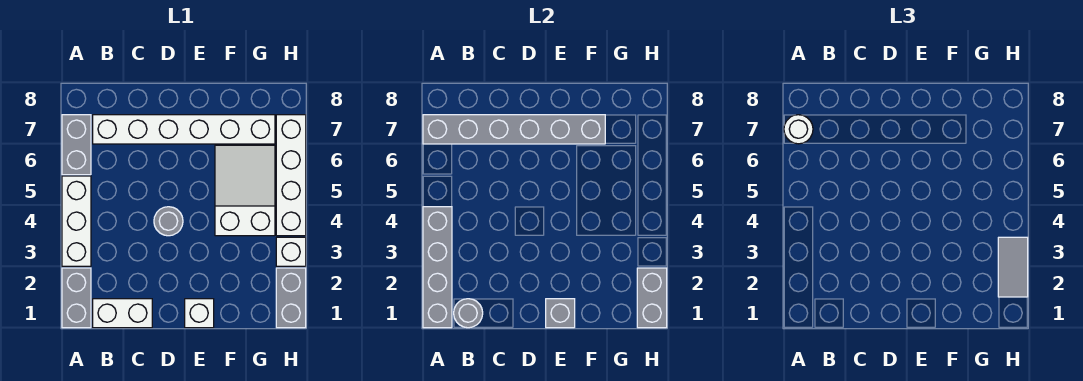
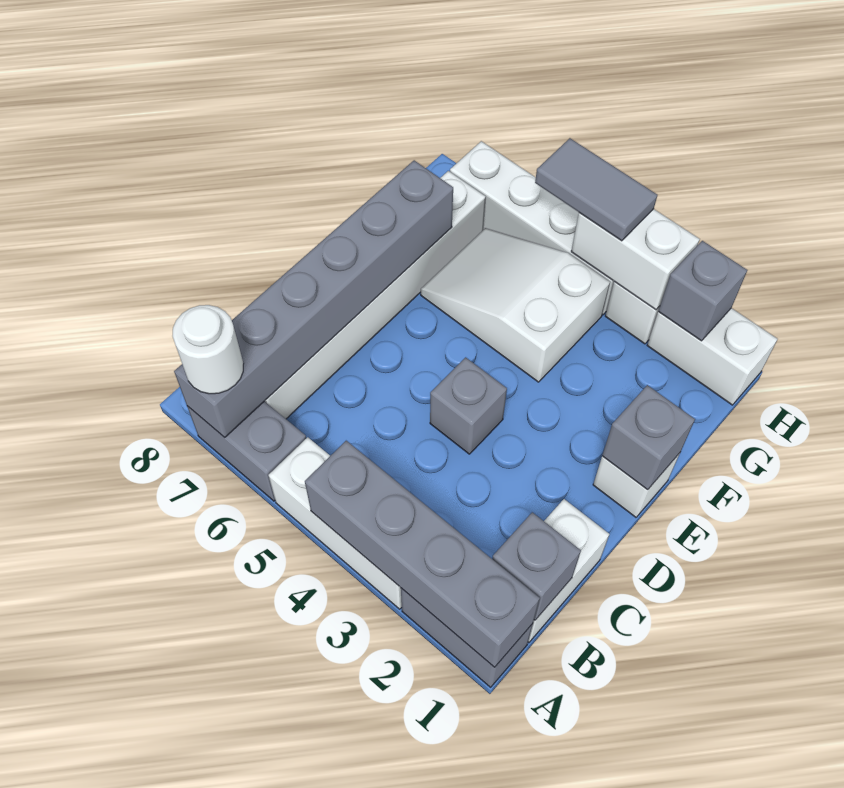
grey round brick B1 level 2 -> grey brick B1 level 2
grey round brick D4 level 1 -> grey brick D4 level 1
grey brick H1:H2 level 1 -> white brick H1:H2 level 1
grey brick H1:H2 level 2 -> grey brick H2 level 2
grey tile H2:H3 level 3 -> grey tile H4:H5 level 3
none -> white brick H3:H4 level 2

